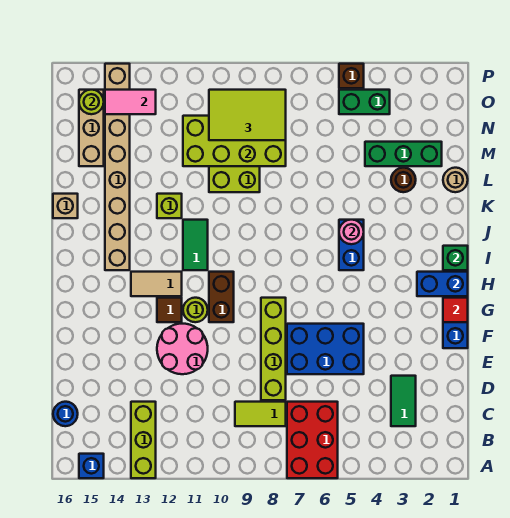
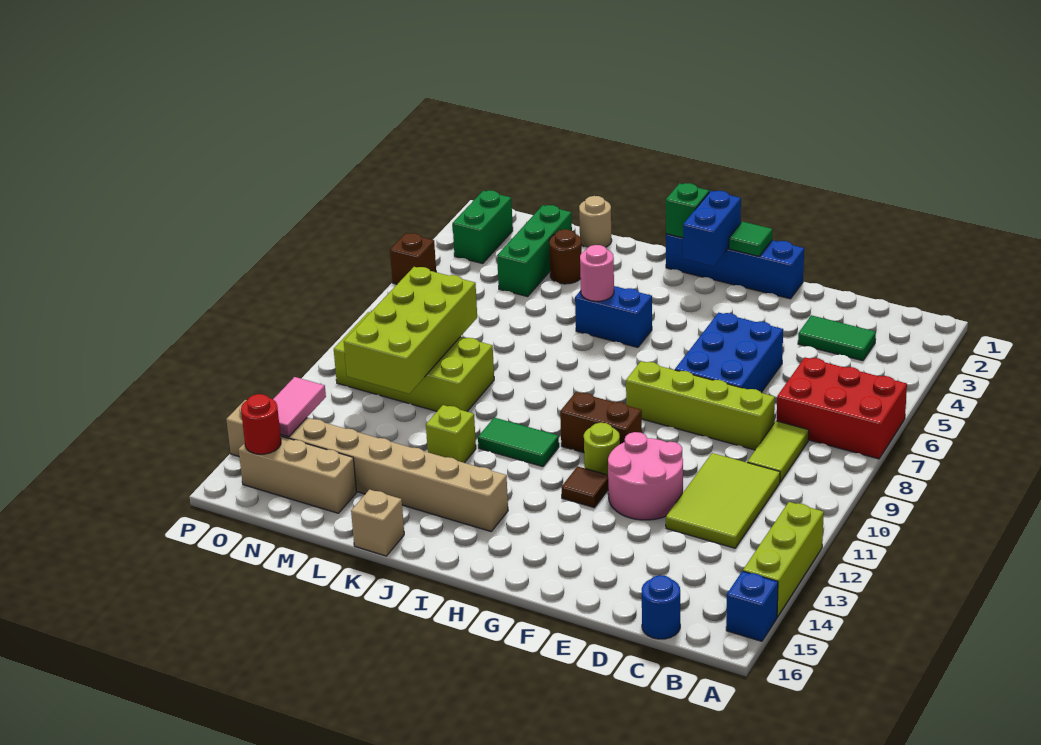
lime brick A13:C13 level 1 -> lime brick A12:A14 level 1
red tile G1 level 2 -> green tile G1 level 2
tan tile H12:H13 level 1 -> none
lime tile N8:O10 level 3 -> lime tile C10:D12 level 1
green brick O4:O5 level 1 -> green brick O2:O3 level 1
lime round brick O15 level 2 -> red round brick O15 level 2

